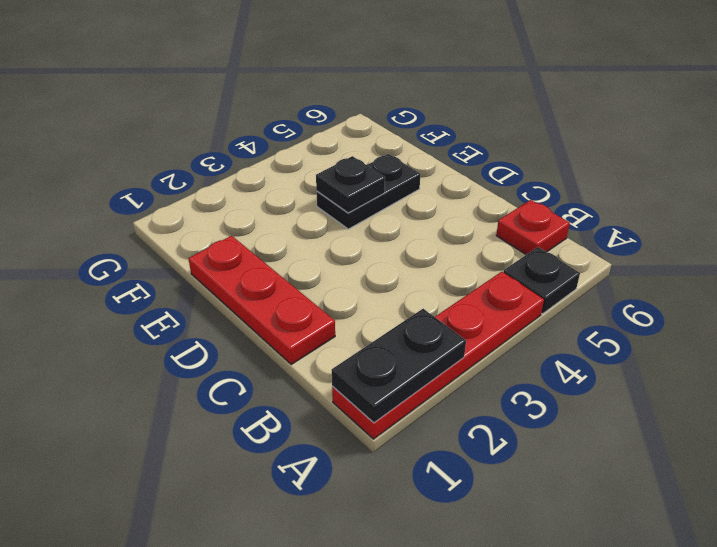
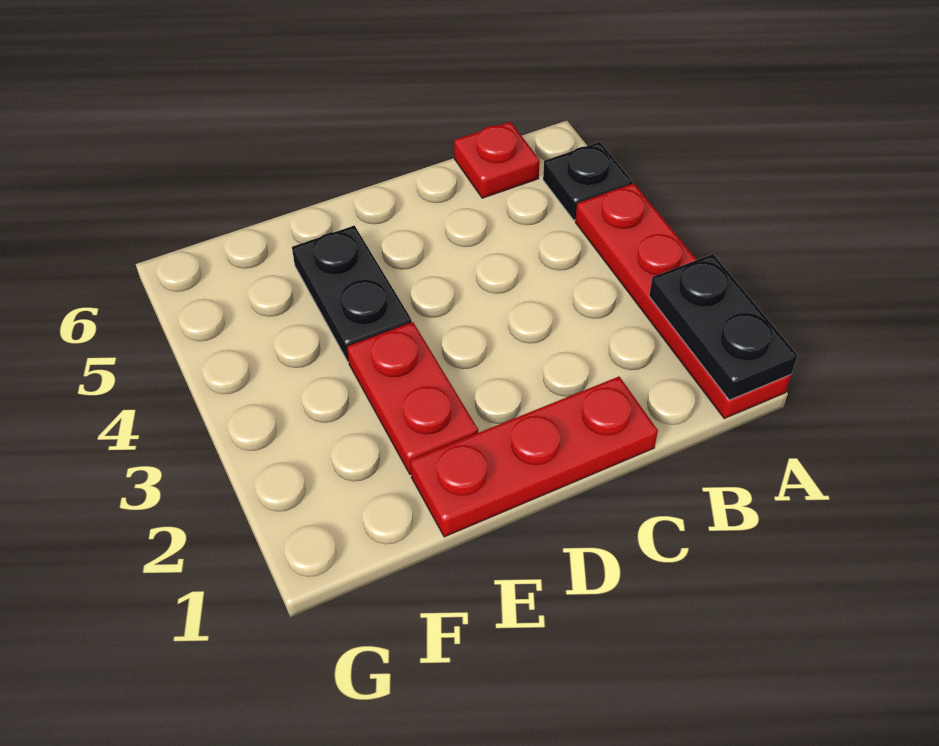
none -> red plate E2:E3 level 1
black plate E4 level 2 -> none

